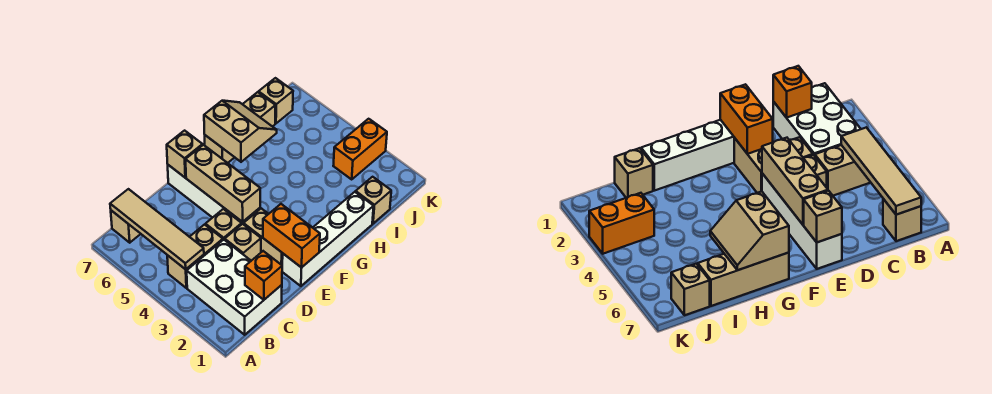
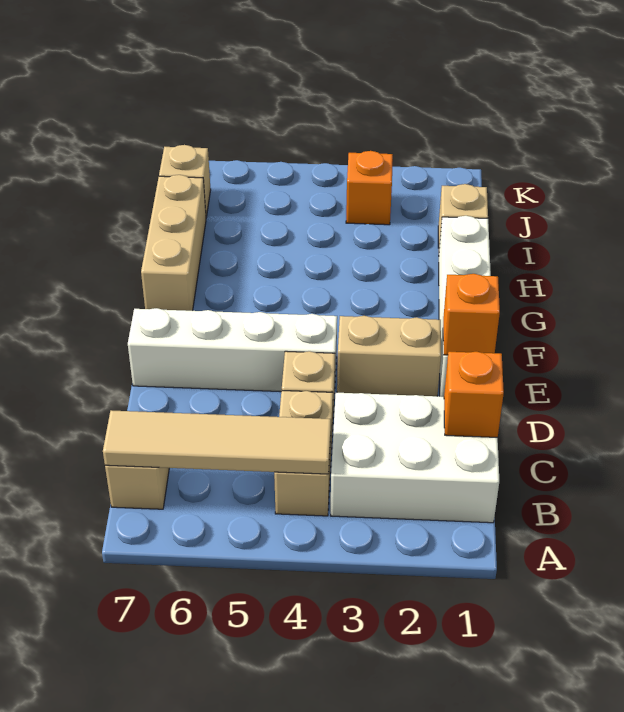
tan brick D3 level 1 -> none
orange brick E1:E2 level 2 -> orange brick E1 level 2
tan brick E4:E6 level 2 -> none
tan brick E7 level 2 -> none
tan slope G6:H7 level 2 top G -> none
orange brick J3:K3 level 1 -> orange brick J3 level 1

